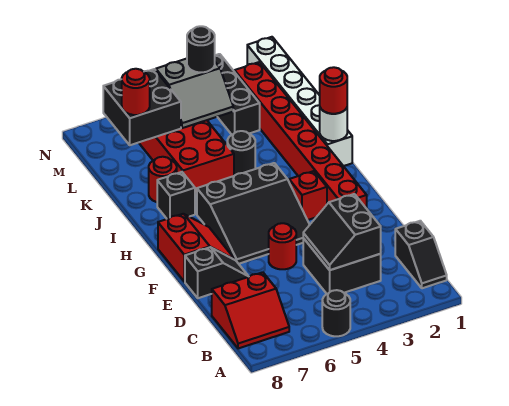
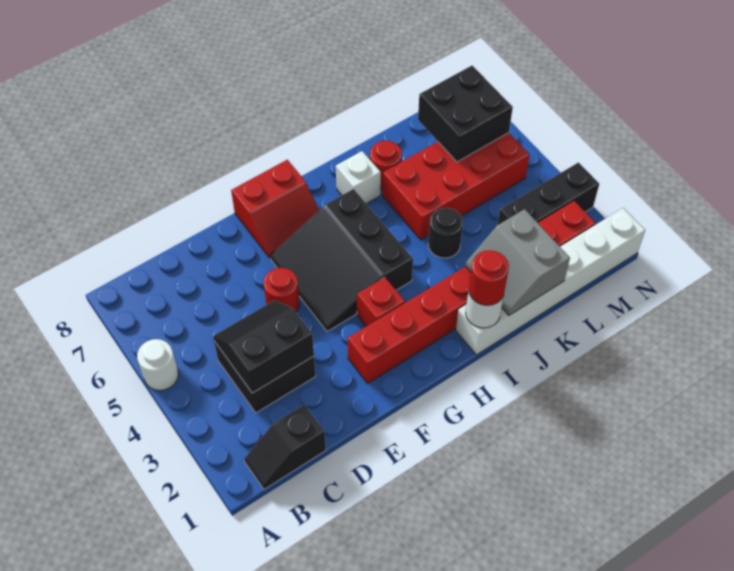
black round brick A5 level 1 -> white round brick A5 level 1
red slope B7:C8 level 1 top C -> none
black slope E7:E8 level 1 top 8 -> none
black brick I7 level 1 -> white brick I7 level 1
grey slope L4:M5 level 2 top M -> grey slope J1:K2 level 2 top K
red round brick L7 level 3 -> none
black round brick M4 level 3 -> none

